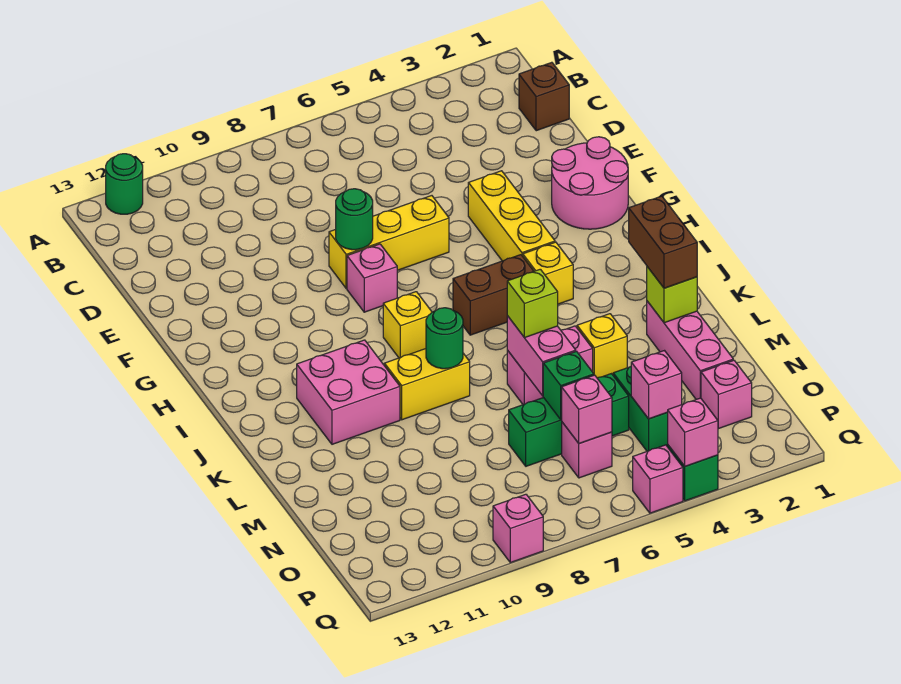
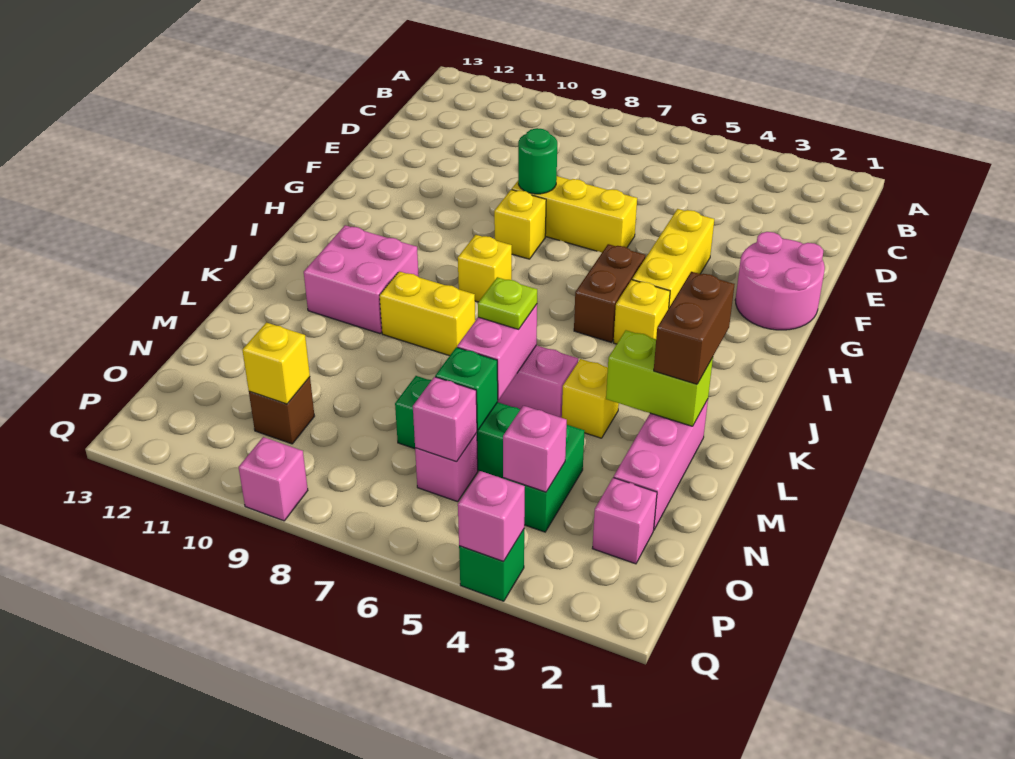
green round brick A12 level 1 -> none
brown brick C1 level 1 -> brown brick O10 level 1
pink brick G8 level 1 -> yellow brick G8 level 1
brown brick I5:I6 level 1 -> brown brick H5:I5 level 1
green round brick K8 level 2 -> none
lime brick L2 level 2 -> lime brick L2:L3 level 2
lime brick L6 level 3 -> lime plate L6 level 3
none -> yellow brick O10 level 2
pink brick Q5 level 1 -> none

